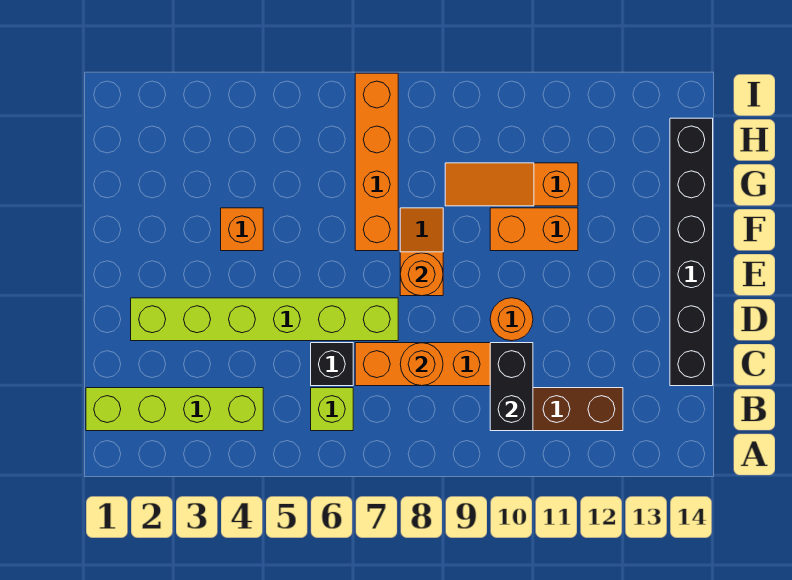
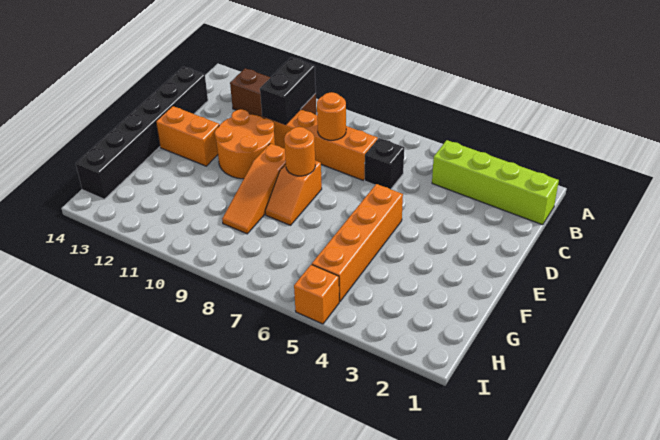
lime brick B6 level 1 -> none
lime brick D2:D7 level 1 -> none
orange round brick D10 level 1 -> orange round brick D10:E11 level 1
orange brick F4 level 1 -> orange brick I5 level 1
orange brick F7:I7 level 1 -> orange brick E5:H5 level 1
orange brick F10:F11 level 1 -> orange brick E12:E13 level 1
orange slope G9:G11 level 1 top 11 -> orange slope E9:G9 level 1 top E

